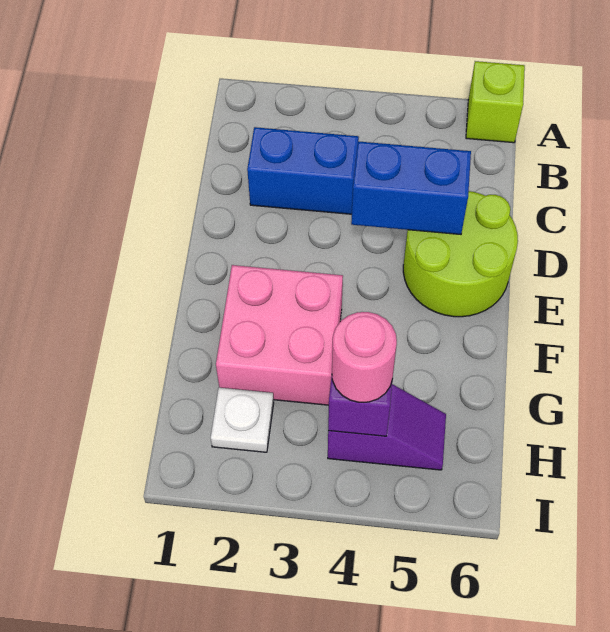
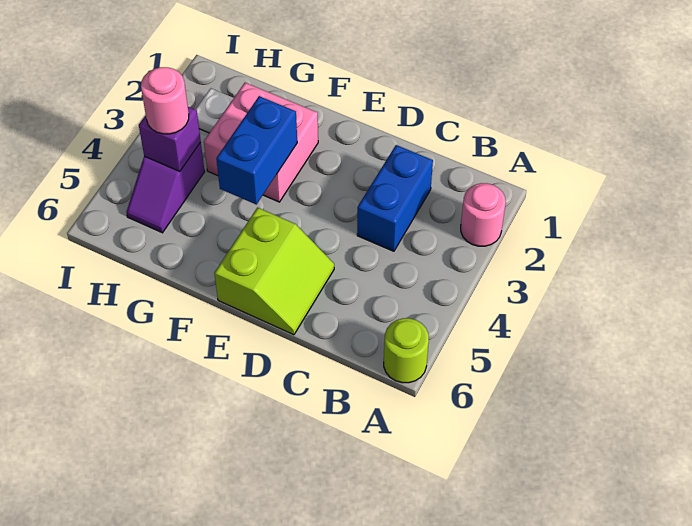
none -> pink round brick A2 level 1
lime brick A6 level 1 -> lime round brick A6 level 1
blue brick D4:D5 level 2 -> blue brick F3:F4 level 2
lime round brick D5:E6 level 1 -> lime slope D5:E6 level 1 top E

